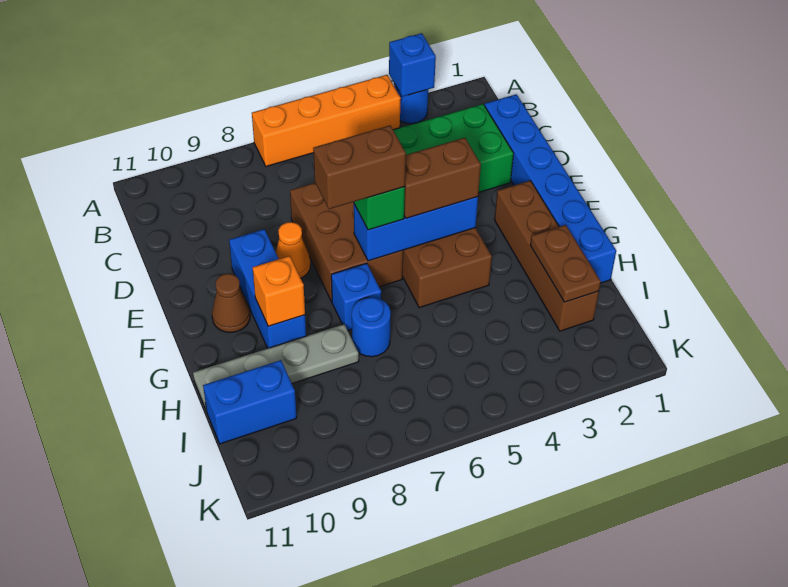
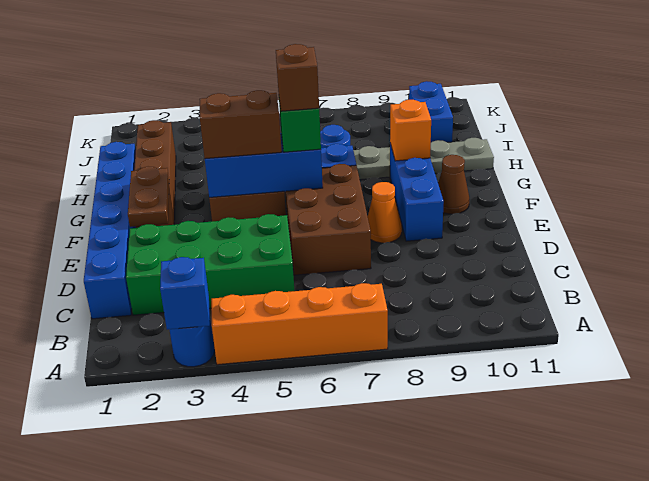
brown brick F6:F7 level 4 -> brown brick F6 level 4
brown plate H2:I2 level 2 -> brown plate E2:F2 level 2
blue brick I10:I11 level 1 -> blue brick I10:J10 level 1

